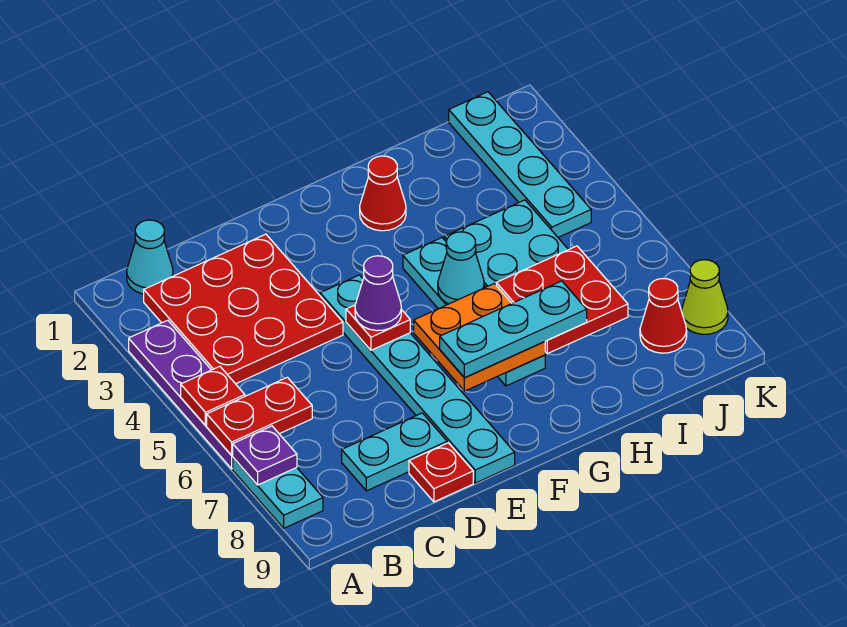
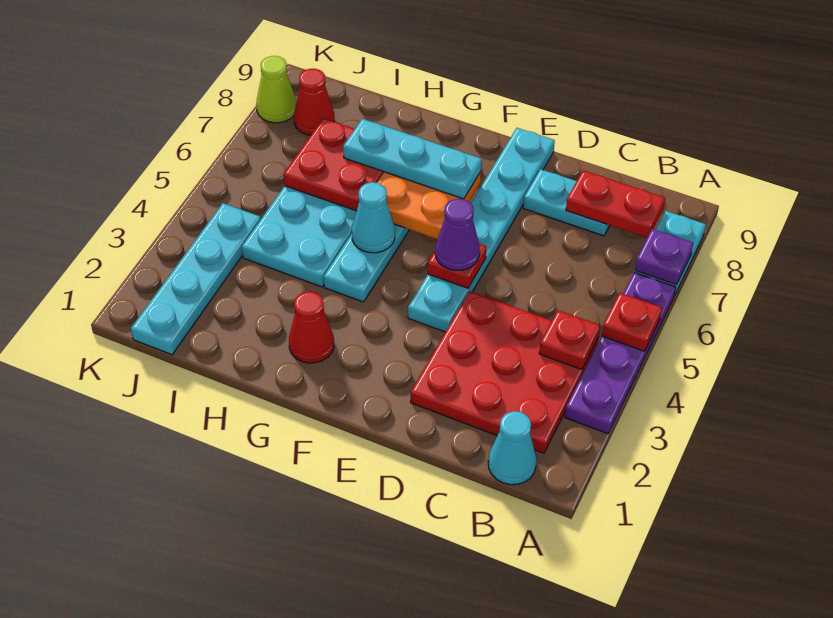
red plate A6:B6 level 2 -> red plate B8:C8 level 2
red plate D9 level 1 -> red plate B4 level 2

